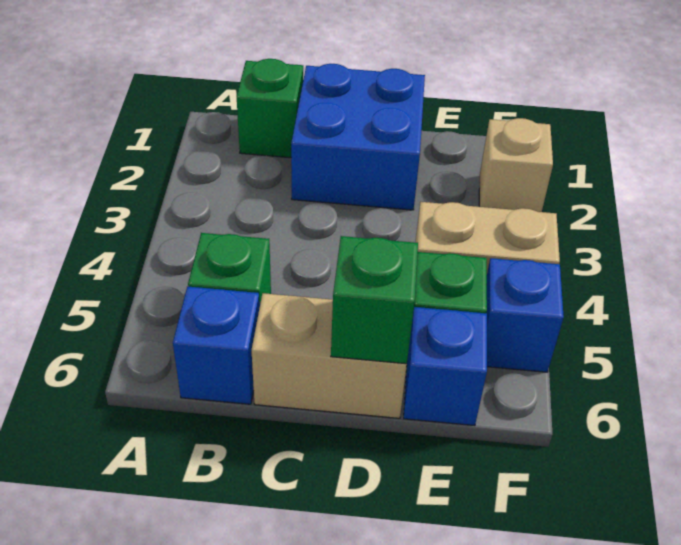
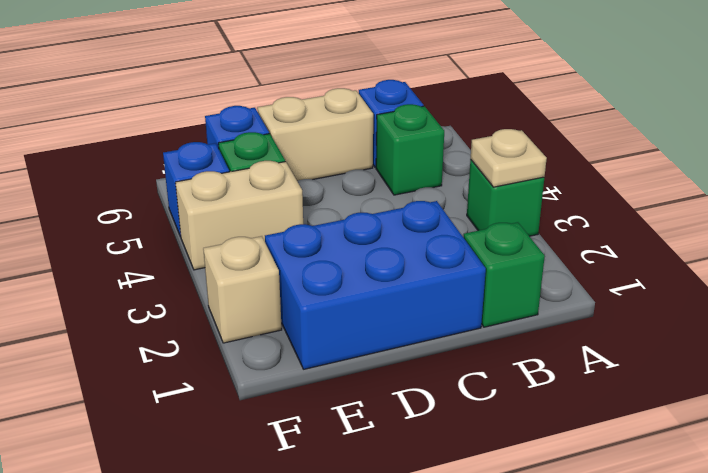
none -> tan plate A3 level 2
blue brick C1:D2 level 1 -> blue brick C1:E2 level 1
green brick D6 level 2 -> green brick A3 level 1

